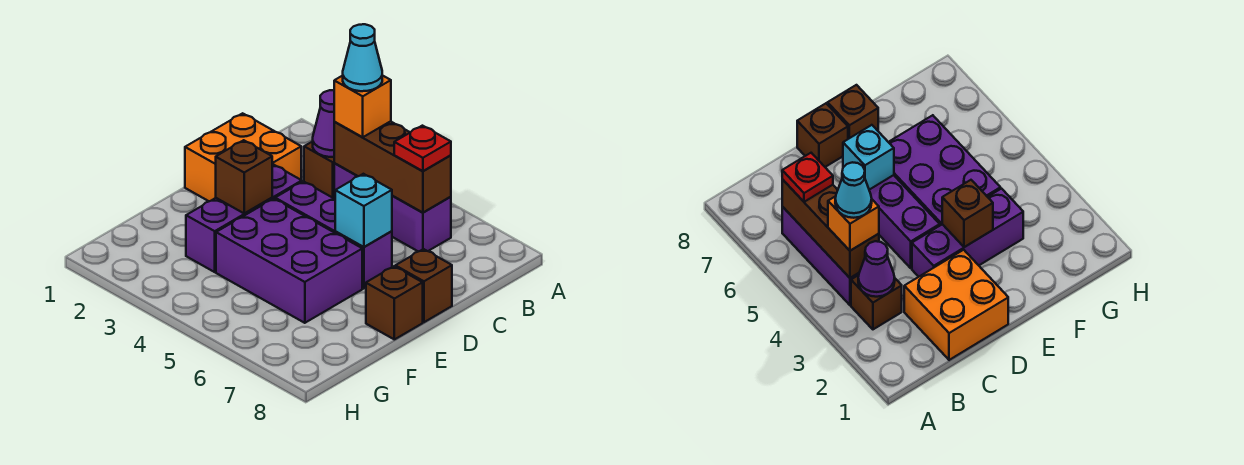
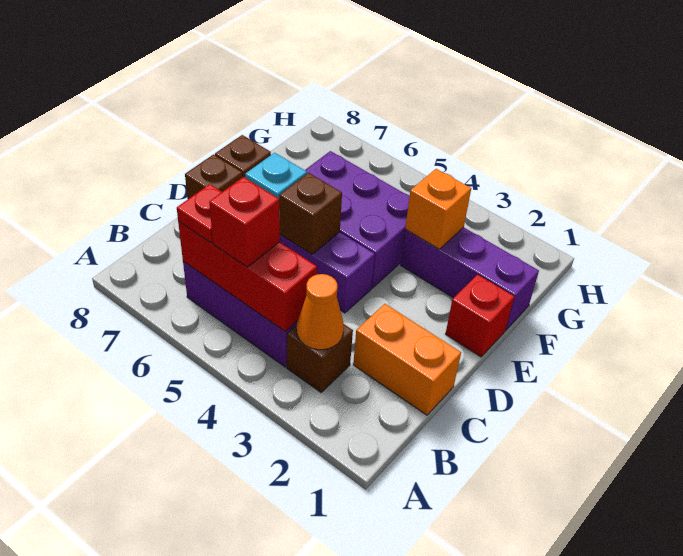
purple cone B3 level 2 -> orange cone B3 level 2
brown brick B4:B6 level 2 -> red brick B4:B6 level 2
orange brick B4 level 3 -> orange brick F3 level 2
cyan cone B4 level 4 -> none
none -> red brick B5 level 3
orange brick C1:D2 level 1 -> orange brick C1:C2 level 1
purple brick D3:F3 level 1 -> purple brick F1:F3 level 1
none -> red brick E1 level 1
brown brick E3 level 2 -> brown brick D5 level 2

